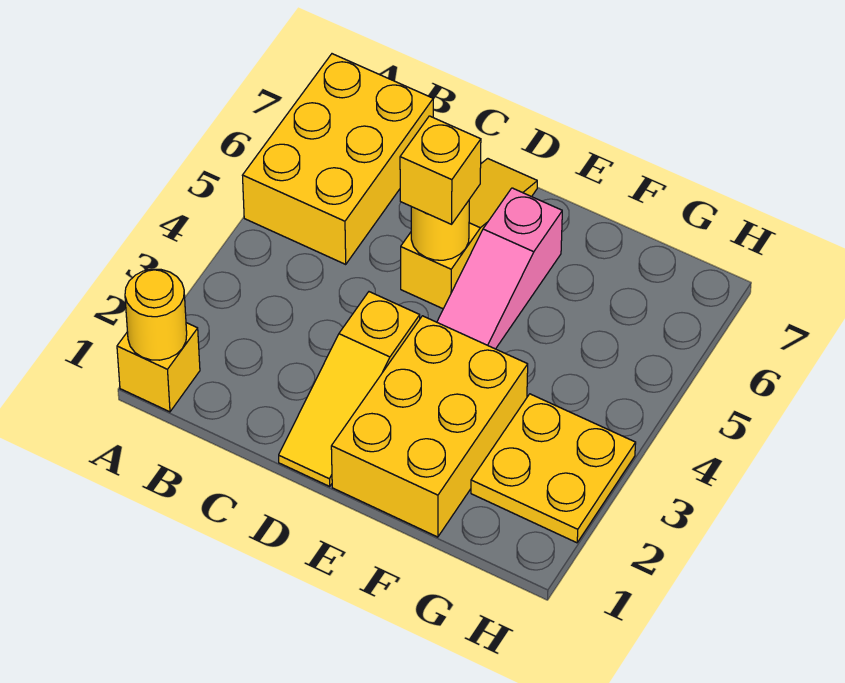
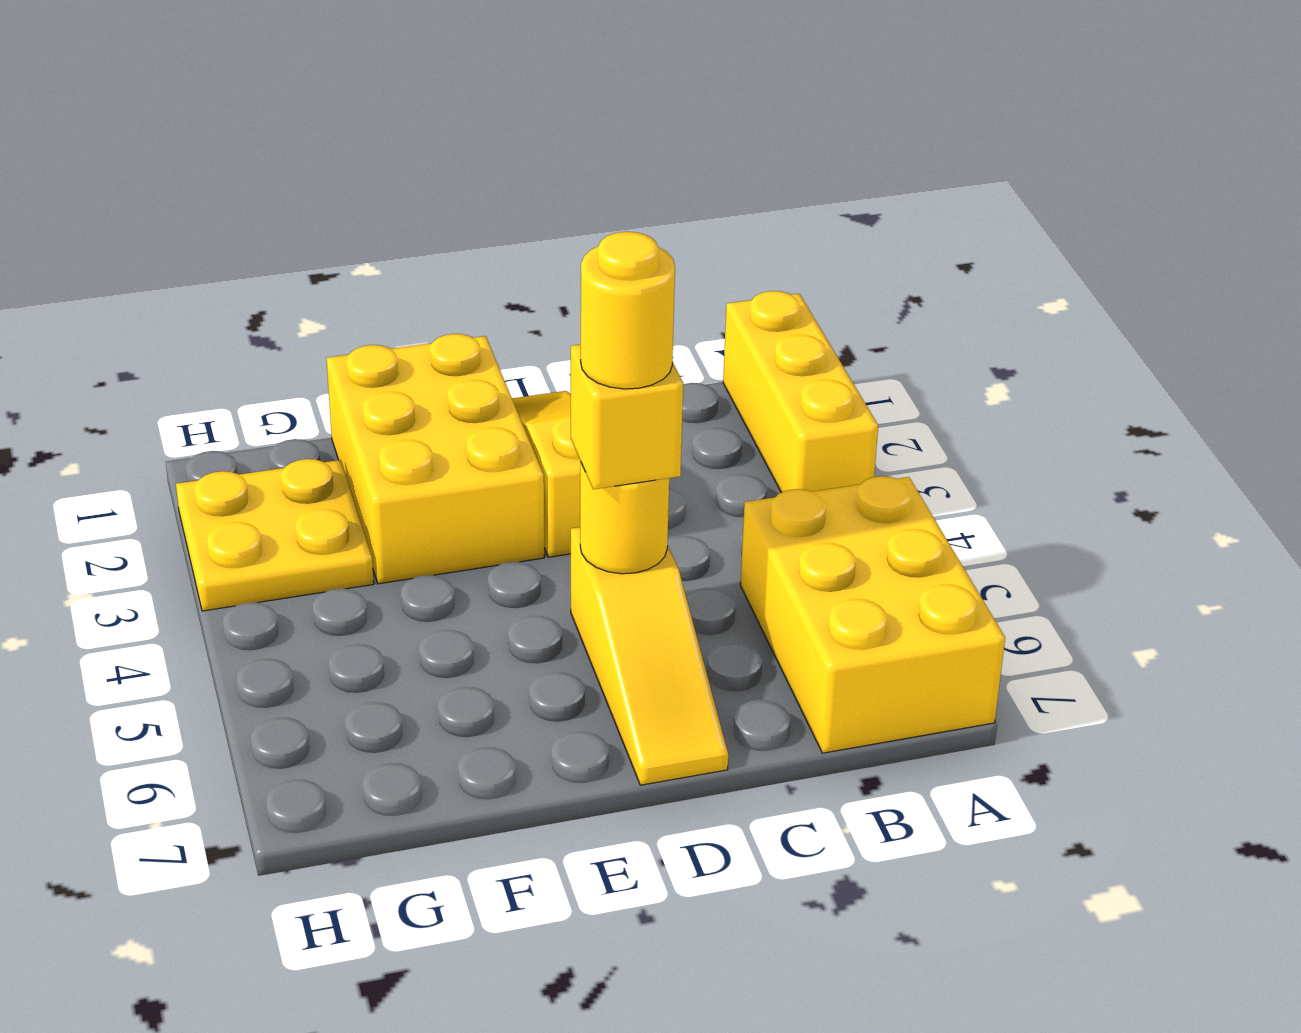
yellow brick A1 level 1 -> yellow brick A1:A3 level 1
yellow round brick A1 level 2 -> yellow round brick D5 level 4
pink slope E4:E6 level 1 top 6 -> none

